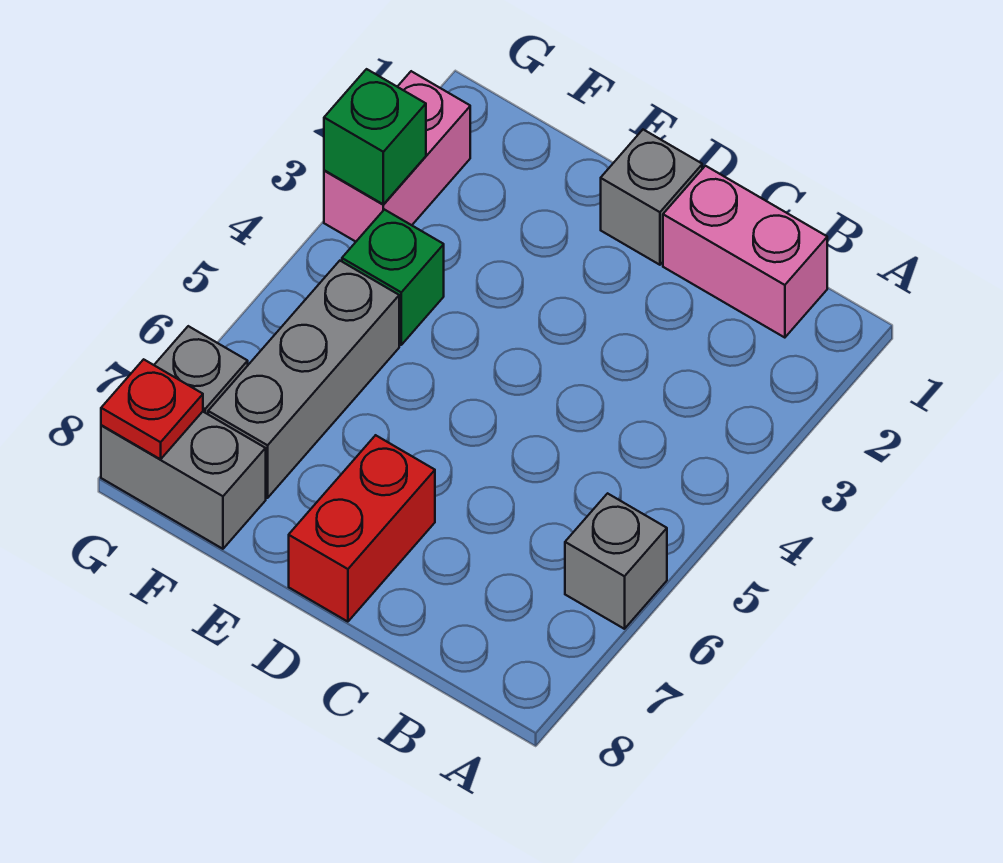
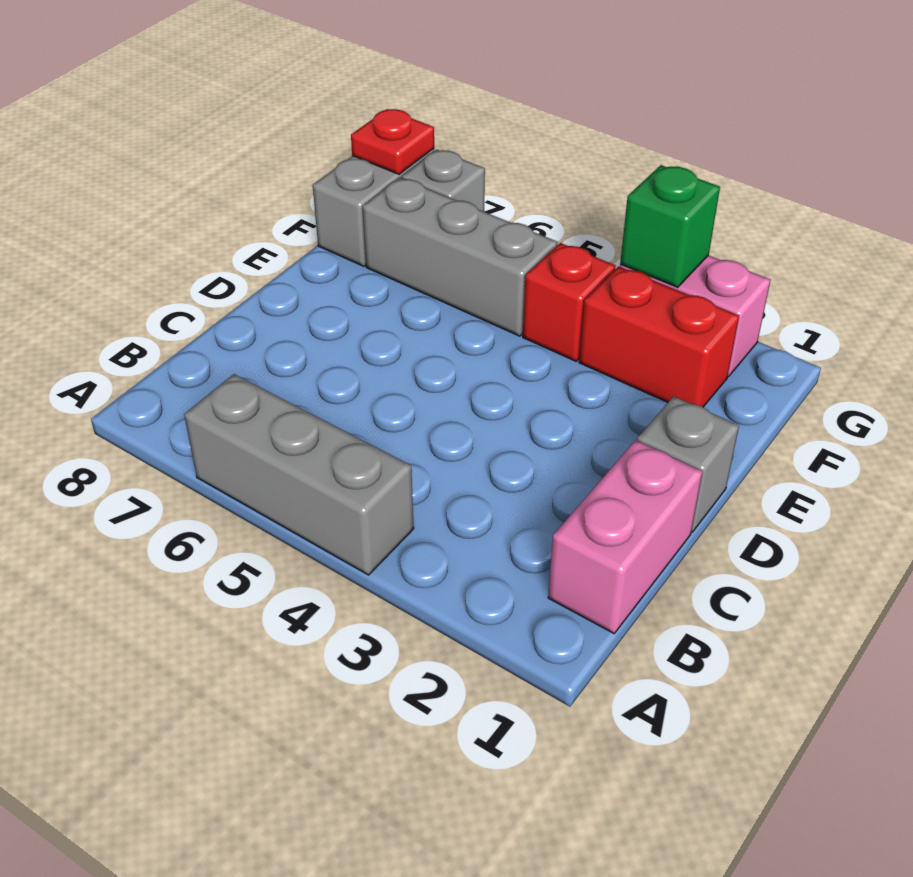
grey brick A6 level 1 -> grey brick A4:A6 level 1
red brick D7:D8 level 1 -> red brick F2:F3 level 1
green brick F4 level 1 -> red brick F4 level 1

